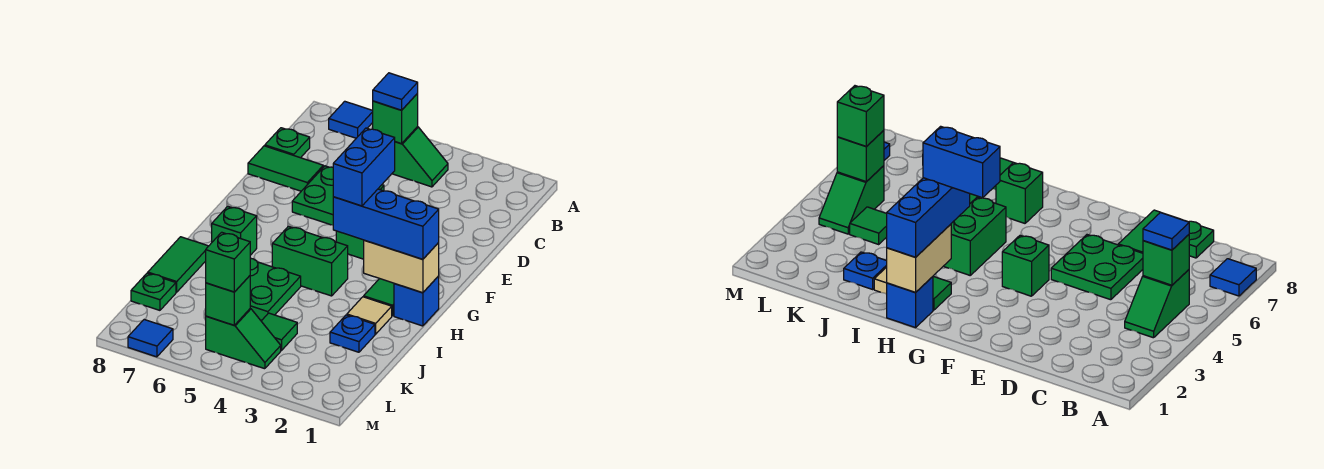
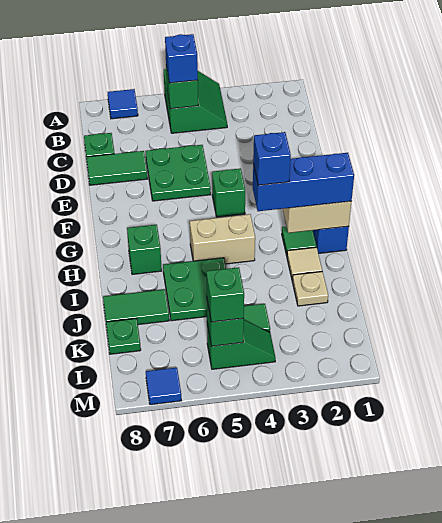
green slope B4:B5 level 1 top 5 -> green slope A4:B5 level 1 top 5
blue tile B5 level 3 -> blue brick B5 level 3
blue brick G3:H3 level 4 -> blue brick H3 level 4
green brick H4:H5 level 1 -> tan brick H4:H5 level 1
green tile I8:J8 level 1 -> green tile J7:J8 level 1
blue plate J2 level 1 -> tan plate J2 level 1

